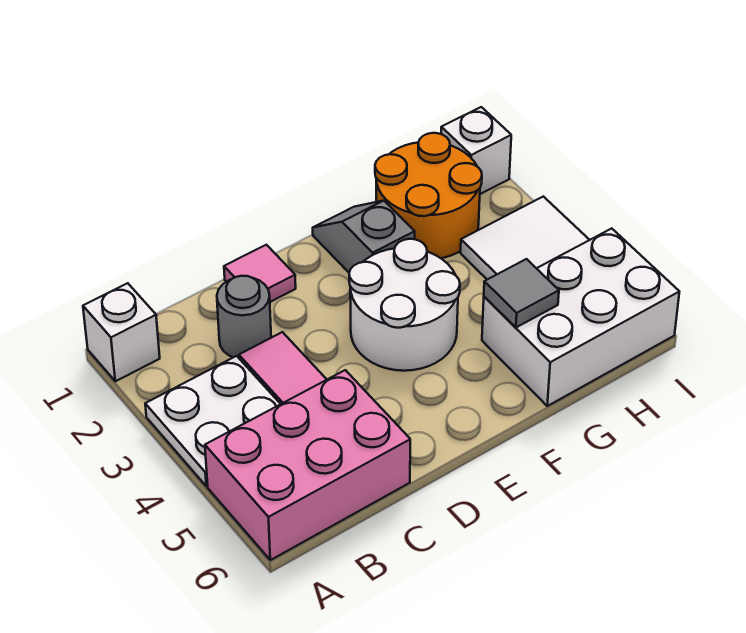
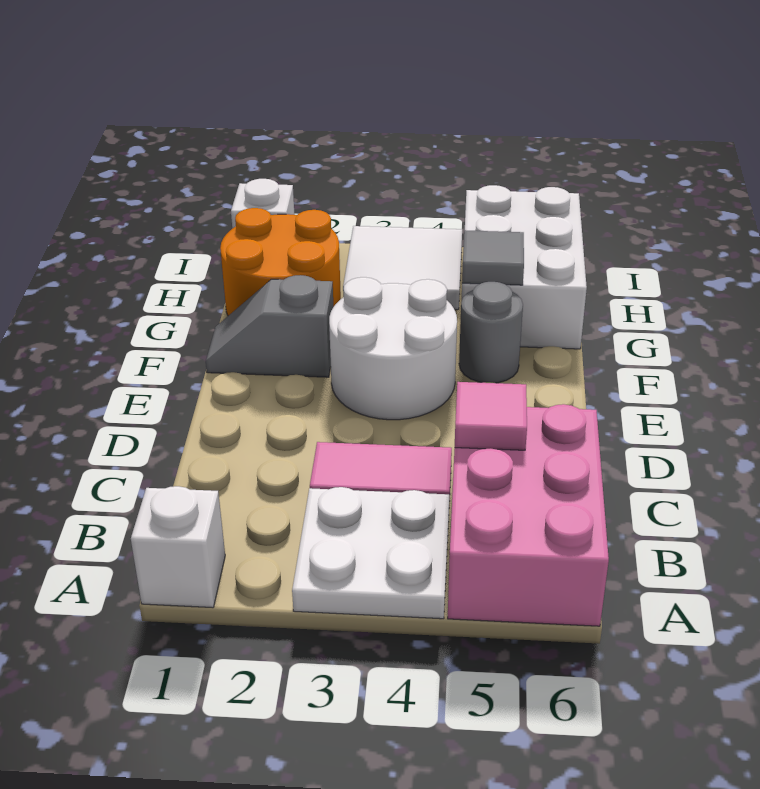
grey round brick C2 level 1 -> grey round brick F5 level 1
pink tile D1 level 1 -> pink tile C5 level 2

